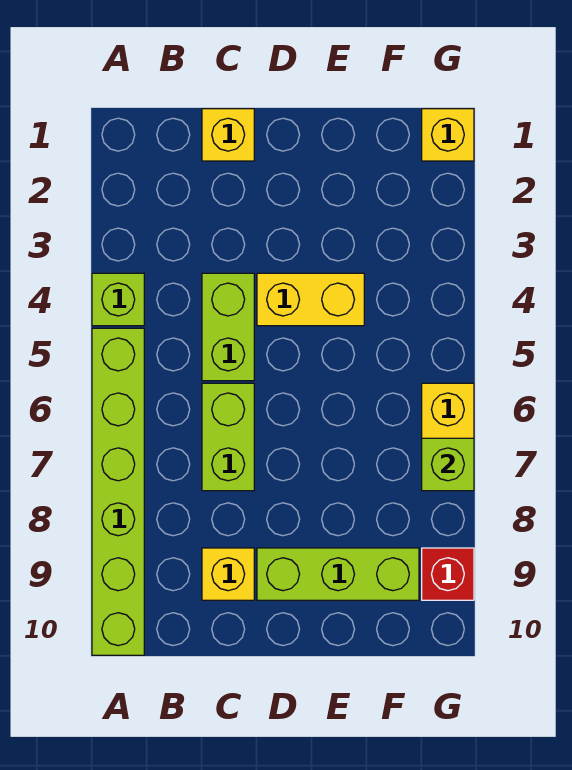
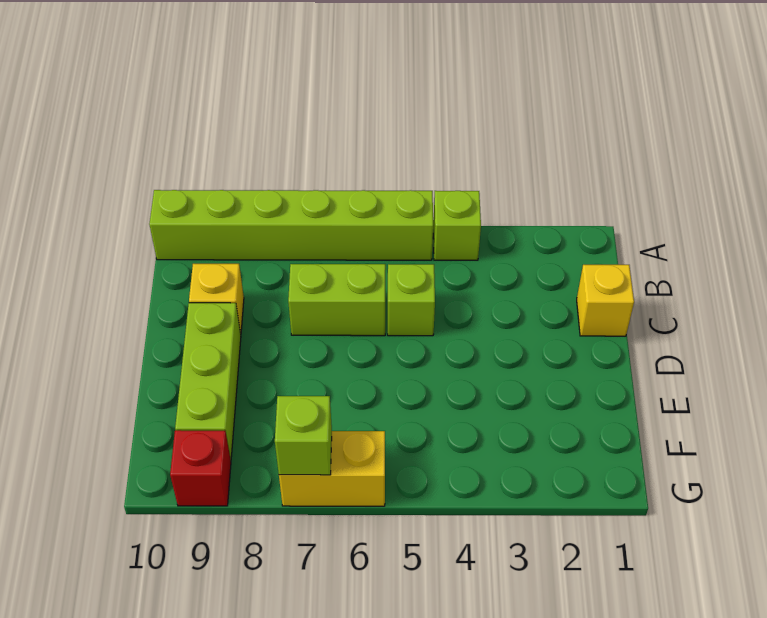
lime brick C4:C5 level 1 -> lime brick C5 level 1
yellow brick D4:E4 level 1 -> none
yellow brick G1 level 1 -> none

